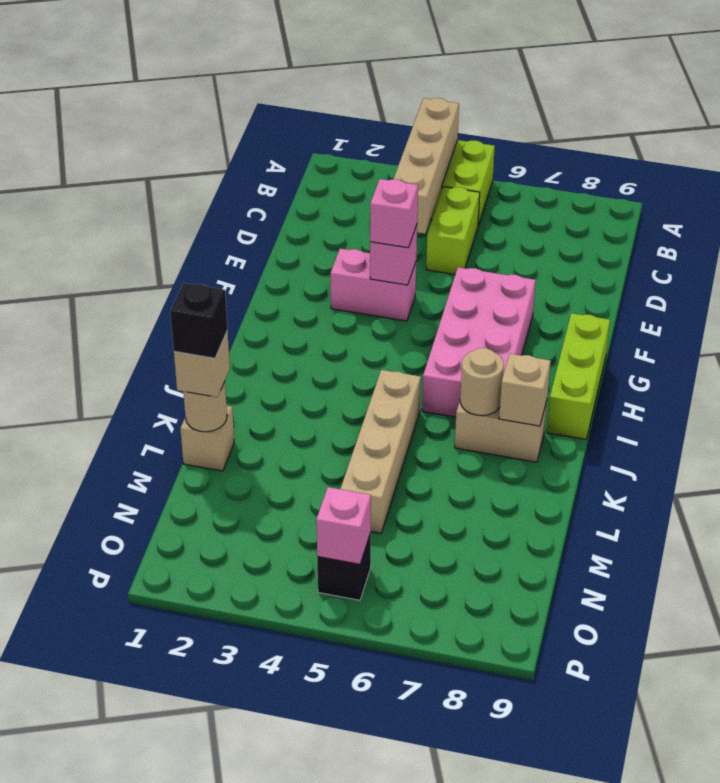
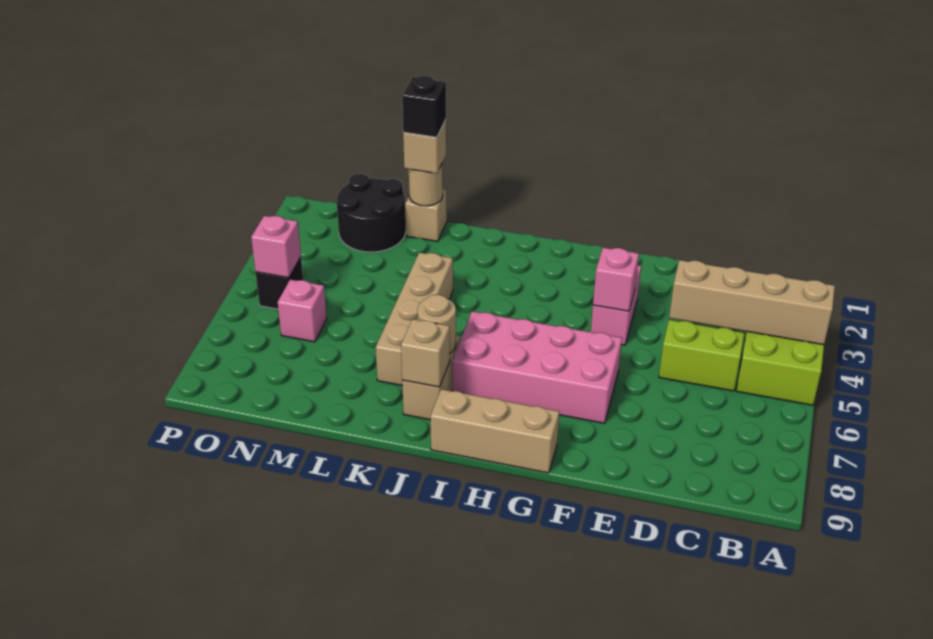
pink brick F4 level 3 -> pink brick N6 level 1
lime brick G9:I9 level 1 -> tan brick G9:I9 level 1
tan brick J5:M5 level 1 -> tan brick K4:K7 level 1
none -> black round brick M1:N2 level 1

